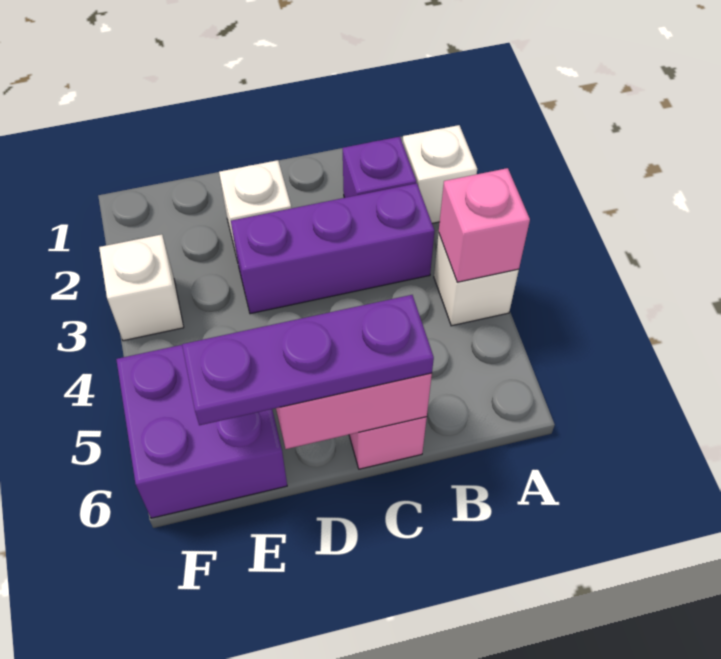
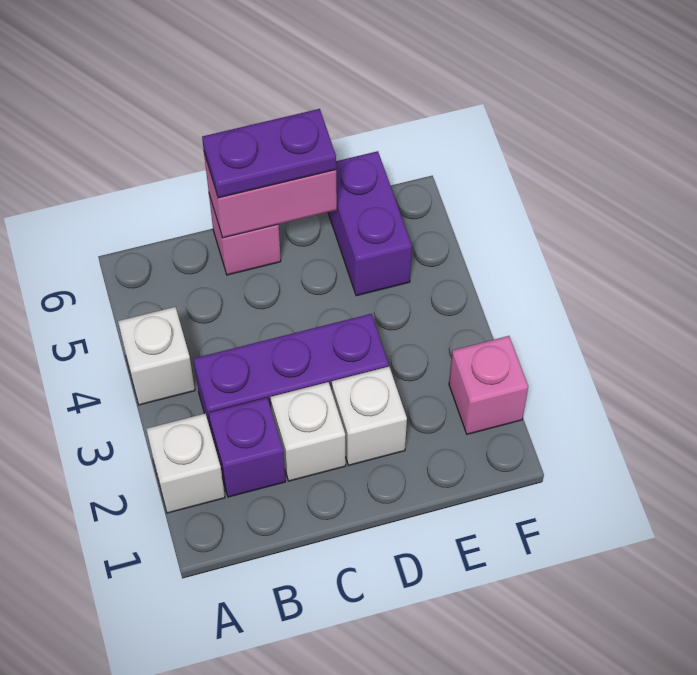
pink brick A4 level 2 -> pink brick F2 level 1
purple plate C6:E6 level 3 -> purple plate C6:D6 level 3
purple brick E5:F6 level 1 -> purple brick E5:E6 level 1
white brick F3 level 1 -> white brick C2 level 1

